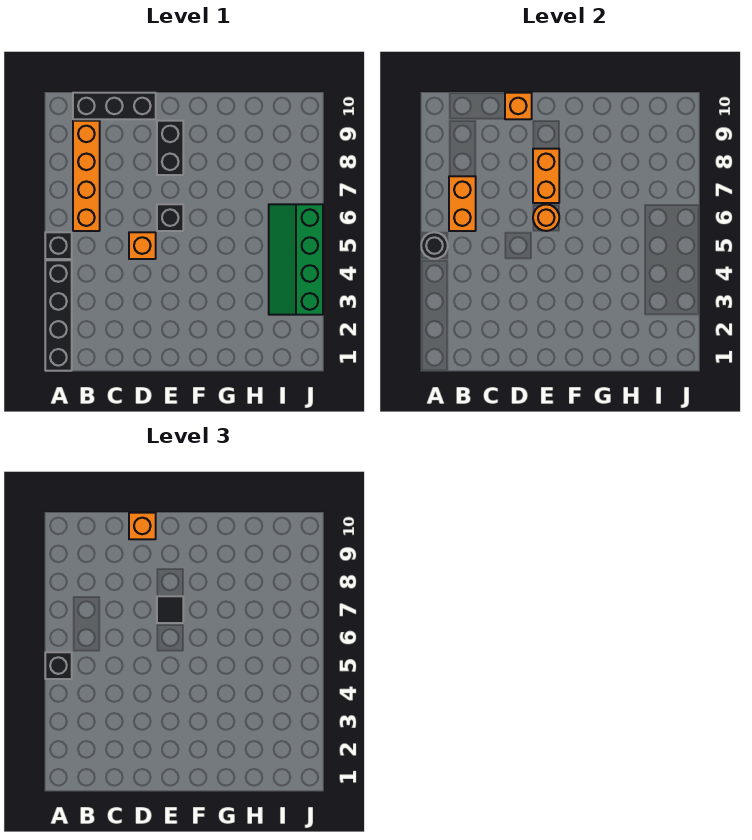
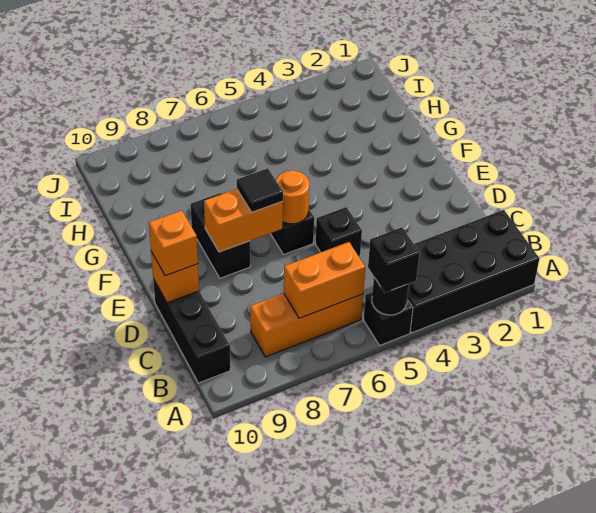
black brick A1:A4 level 1 -> black brick A1:B4 level 1
orange brick B6:B9 level 1 -> orange brick B6:B8 level 1
orange brick D5 level 1 -> black brick D5 level 1
black brick E8:E9 level 1 -> black brick E8:F8 level 1
green slope I3:J6 level 1 top J -> none

